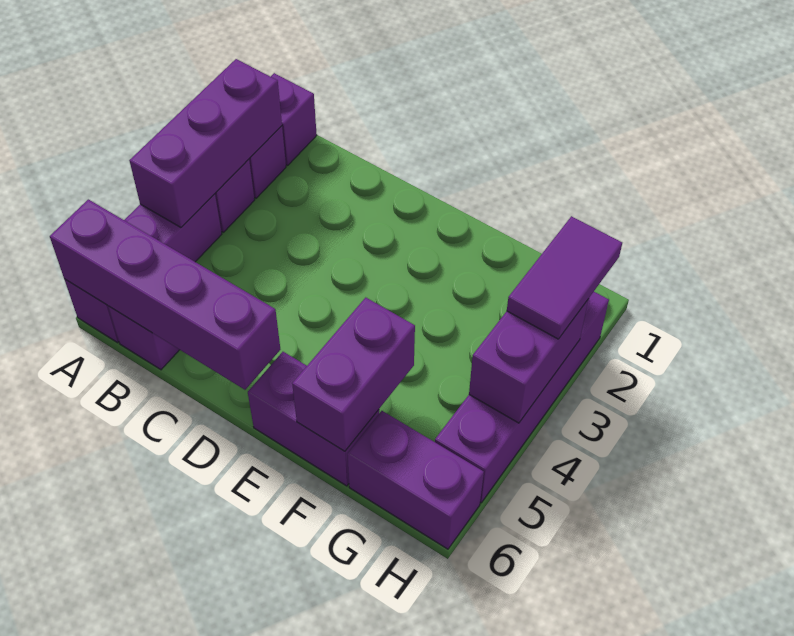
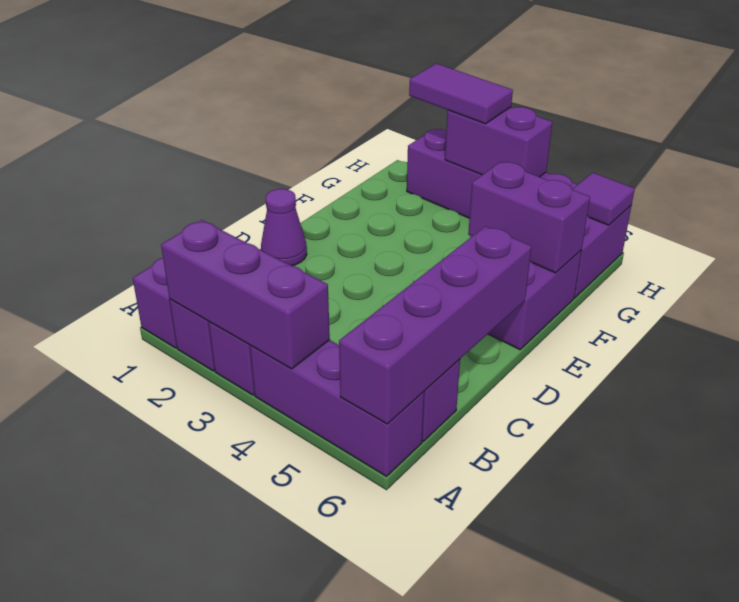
none -> purple cone D1 level 1
none -> purple tile H6 level 2

